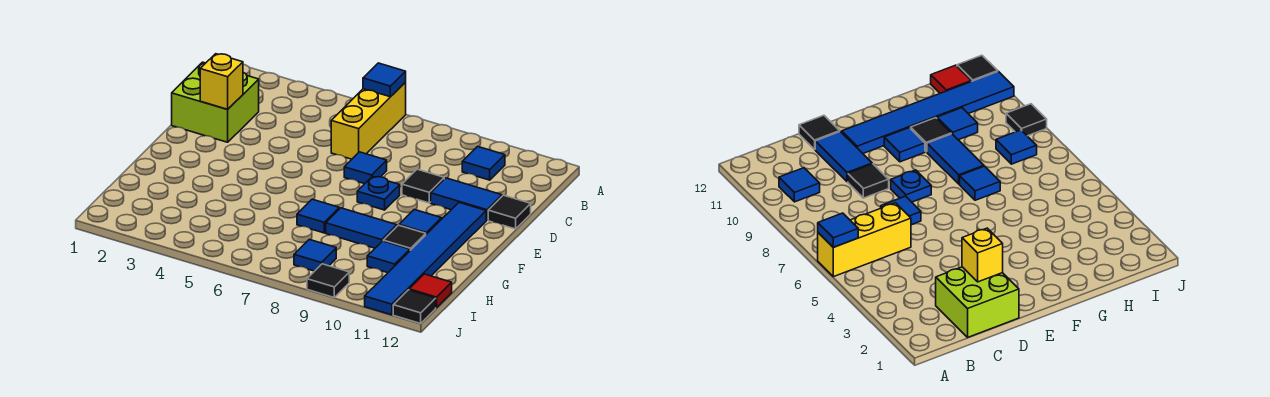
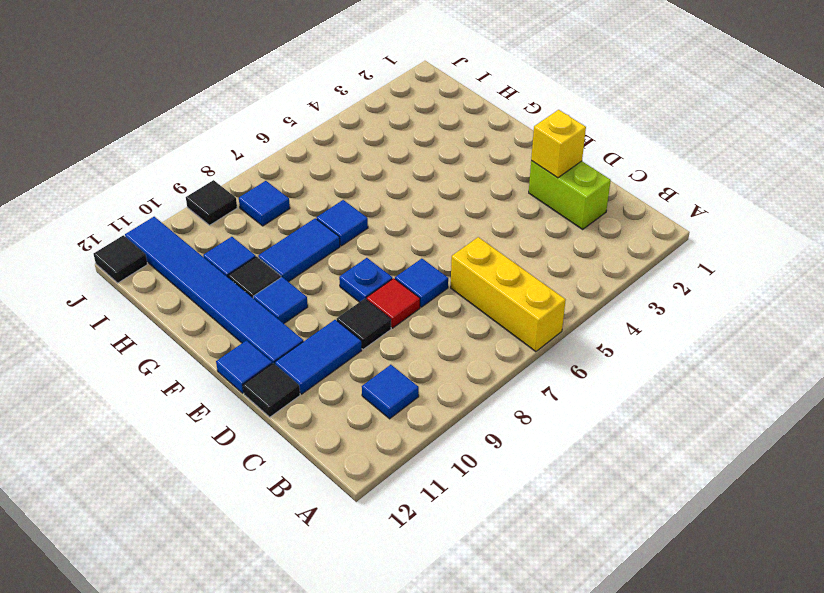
blue tile A6 level 2 -> blue tile E12 level 1
lime brick C1:D2 level 1 -> lime brick C2:D2 level 1
red tile I12 level 1 -> red tile D8 level 1

